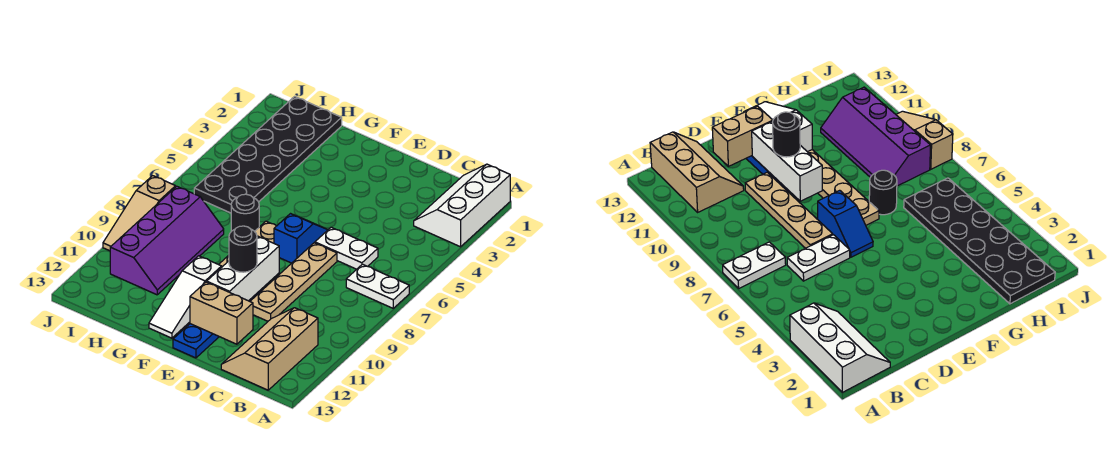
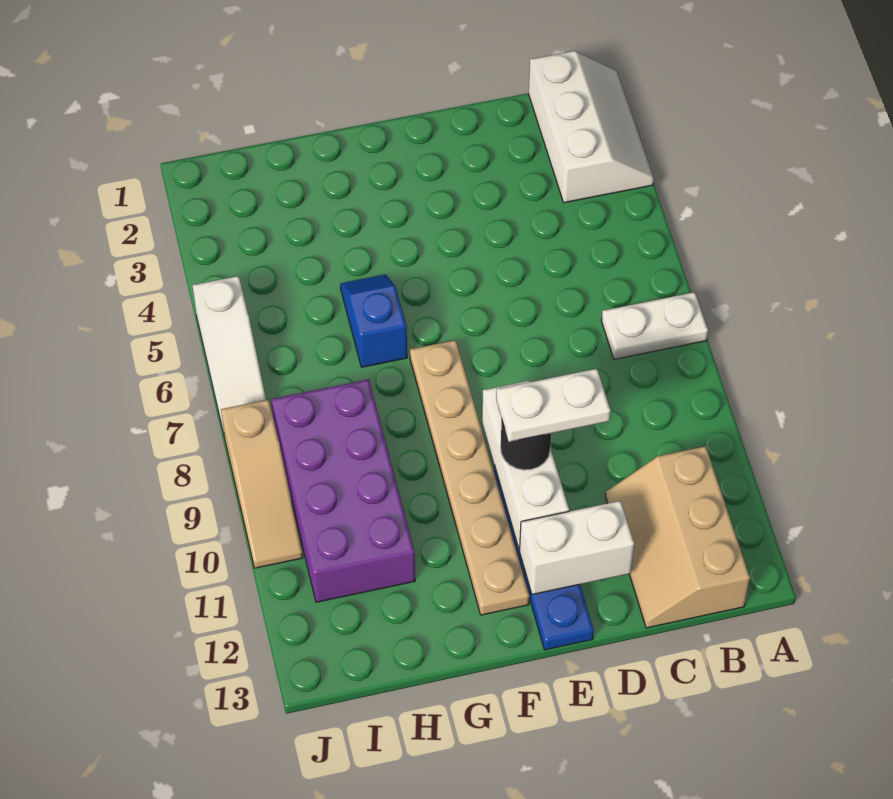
white slope A1:B3 level 1 top A -> white slope A1:B3 level 1 top B
white plate C6:D6 level 1 -> white plate D10:E10 level 4
tan plate D7:D10 level 1 -> none
tan brick D12:E12 level 2 -> white brick D12:E12 level 2
blue slope E6:E7 level 1 top 7 -> blue slope G5:G6 level 1 top 6
white slope F11:F13 level 2 top 11 -> white slope J5:J7 level 1 top 5
black round brick G7 level 1 -> none
black plate H1:I6 level 1 -> none
purple slope H8:I11 level 1 top I -> purple brick H8:I11 level 1

